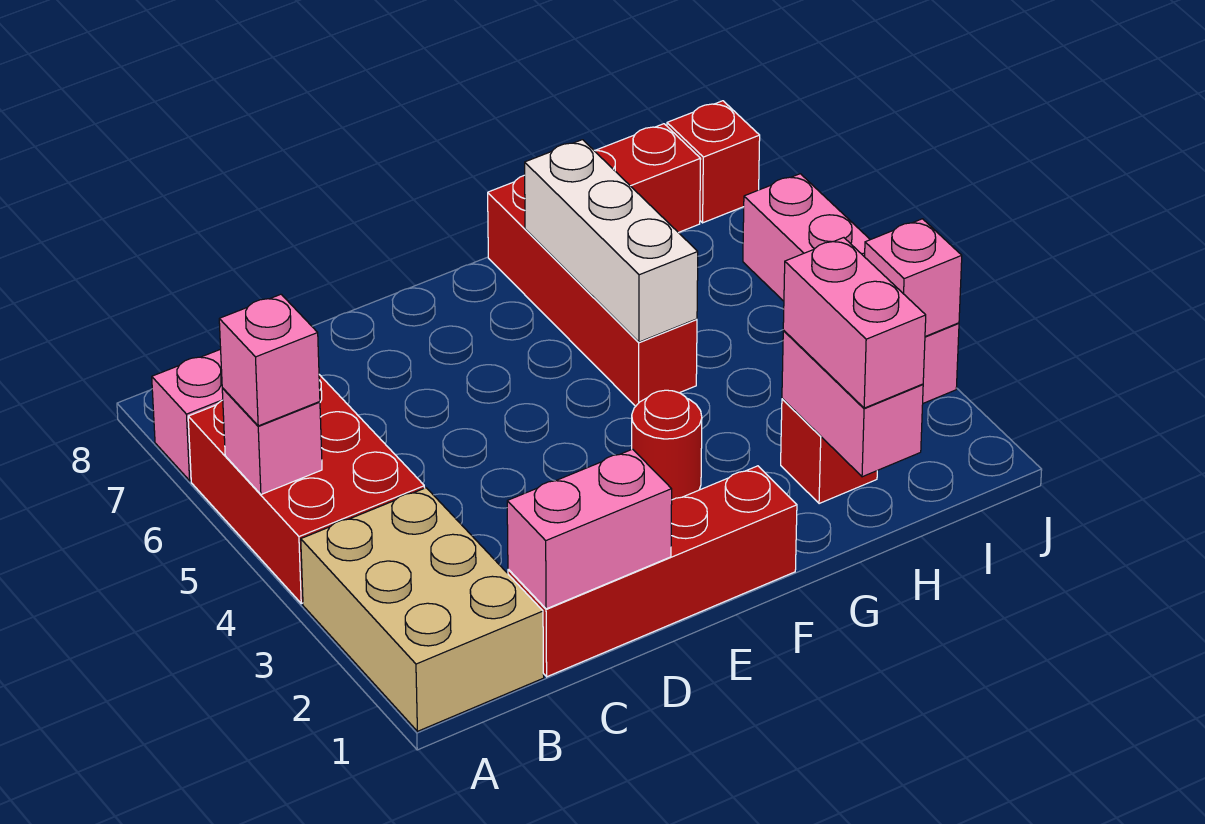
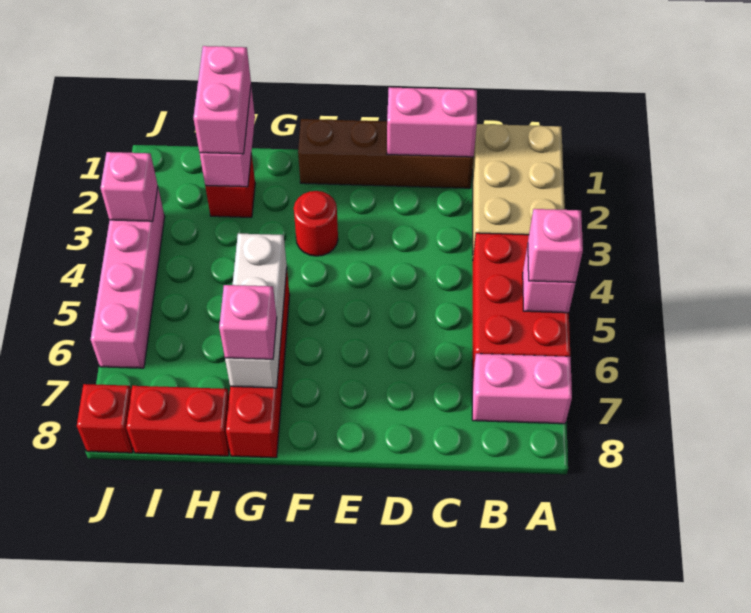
red brick C1:F1 level 1 -> brown brick C1:F1 level 1
none -> pink brick G7 level 3

